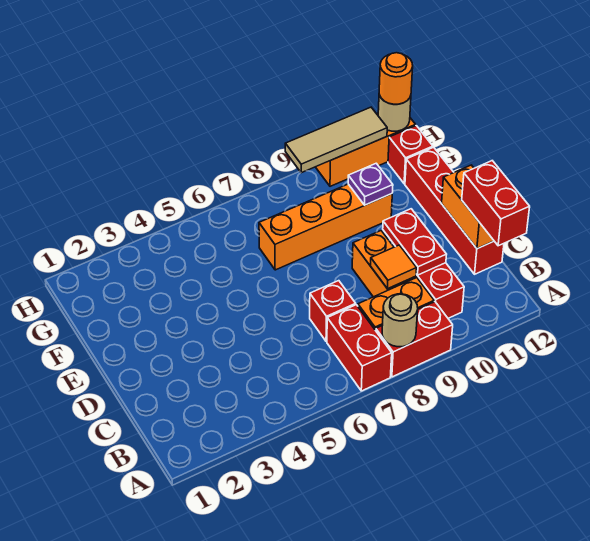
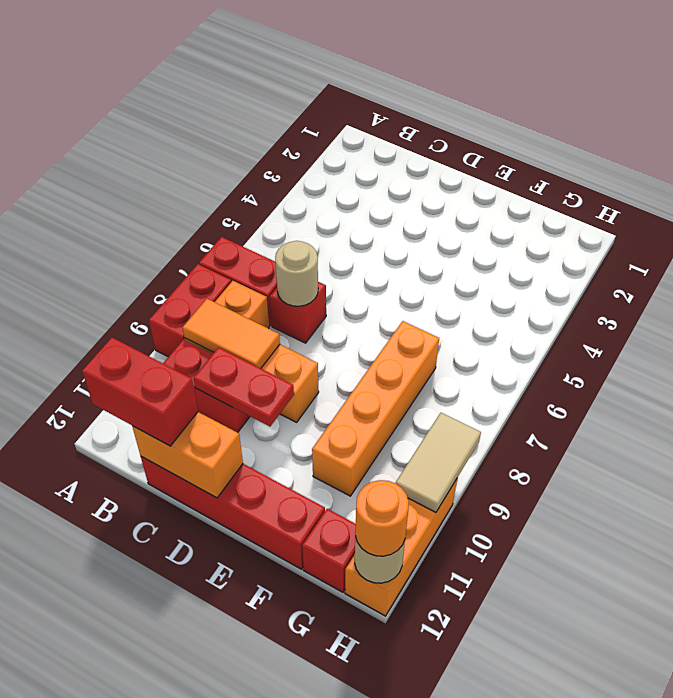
tan round brick A8 level 2 -> tan round brick C7 level 2
orange tile C9 level 2 -> orange tile B9:C9 level 2
purple plate F10 level 2 -> none
tan tile H9:H11 level 2 -> tan tile H9:H10 level 2

